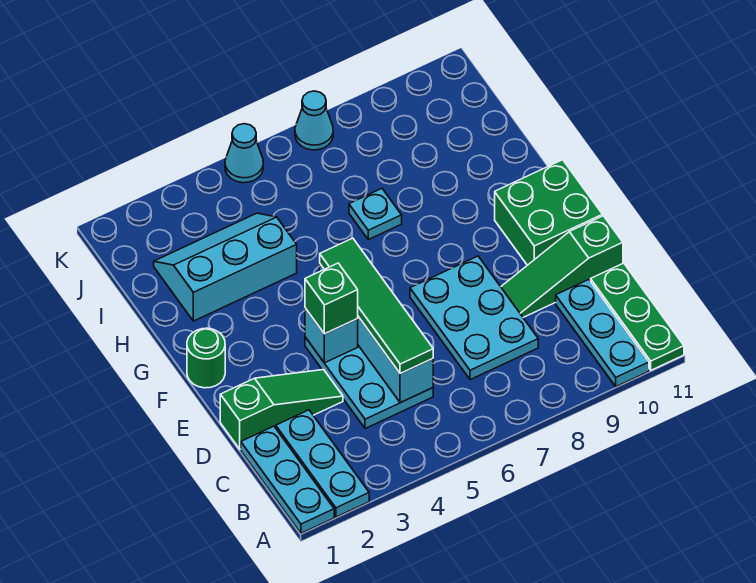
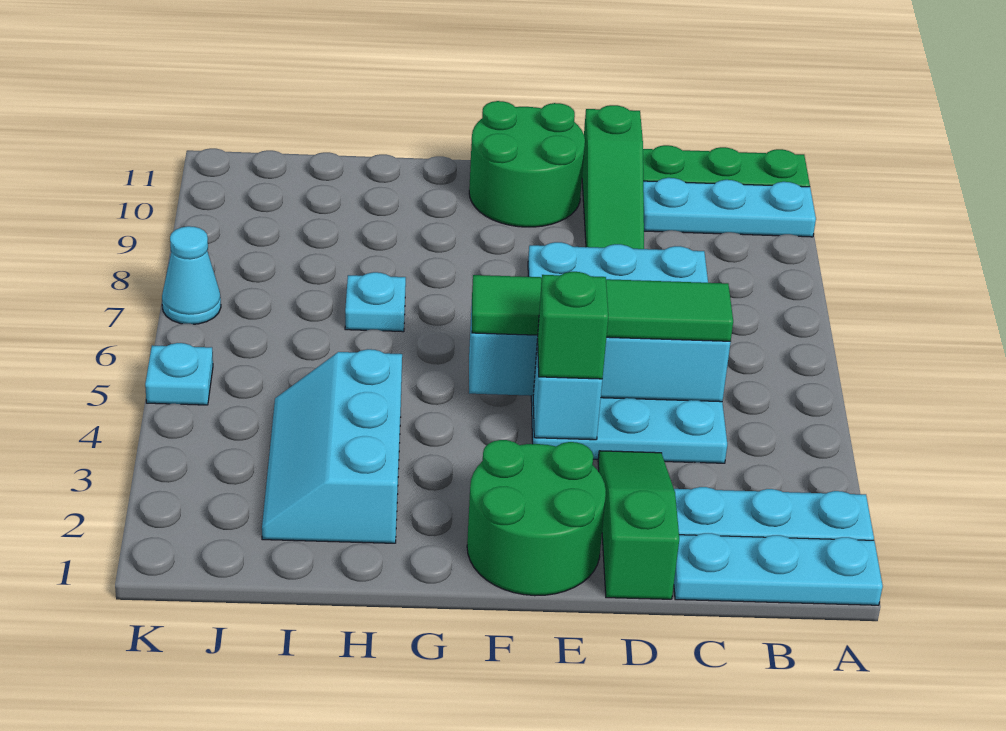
green brick E10:F11 level 1 -> green round brick E10:F11 level 1
green round brick F1 level 1 -> green round brick E1:F2 level 1
cyan cone K5 level 1 -> cyan plate K5 level 1

